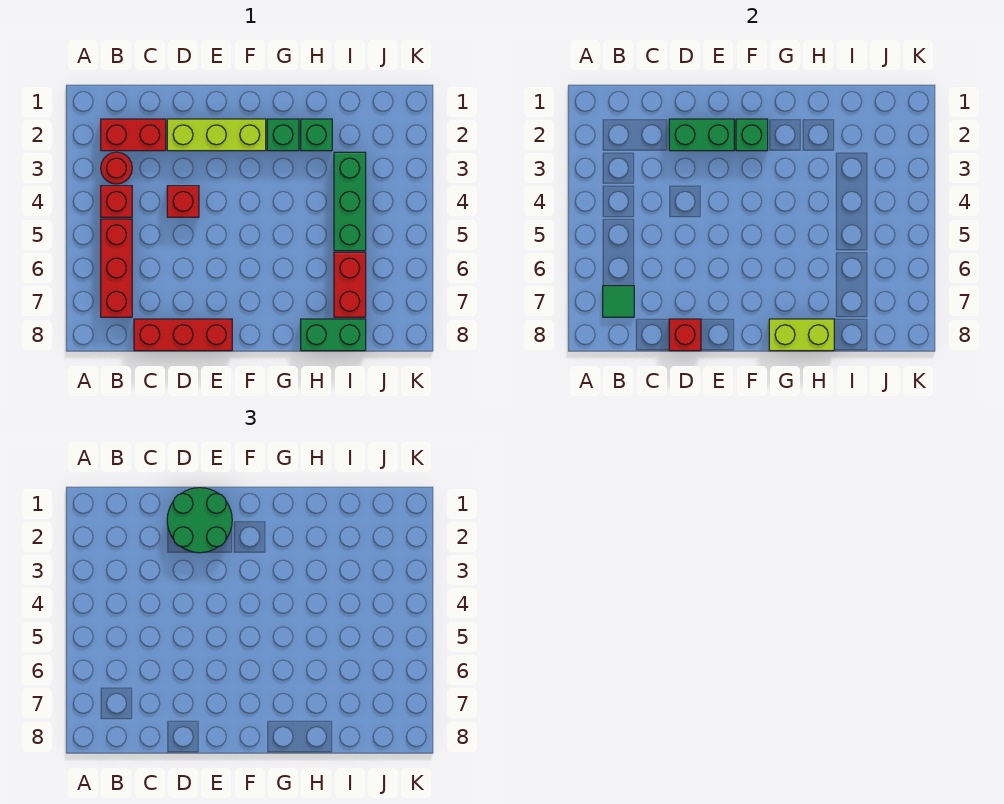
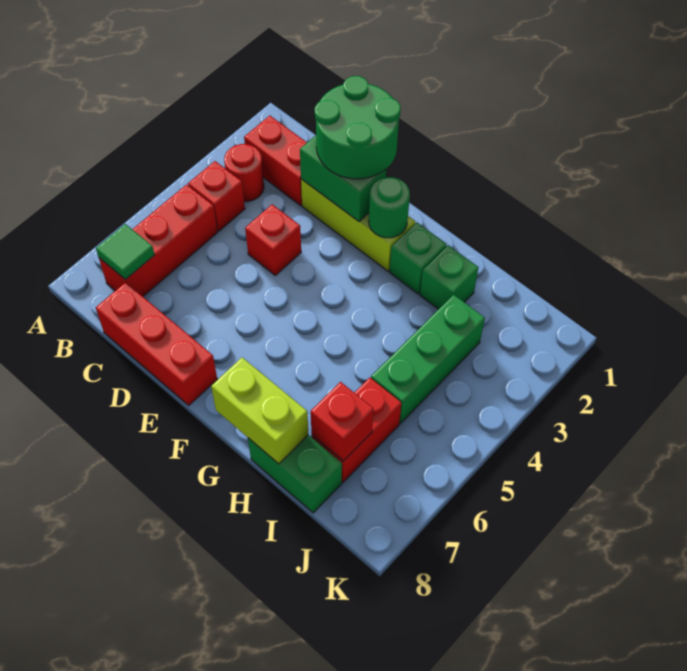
red brick D8 level 2 -> red brick I7 level 2
green brick F2 level 2 -> green round brick F2 level 2

